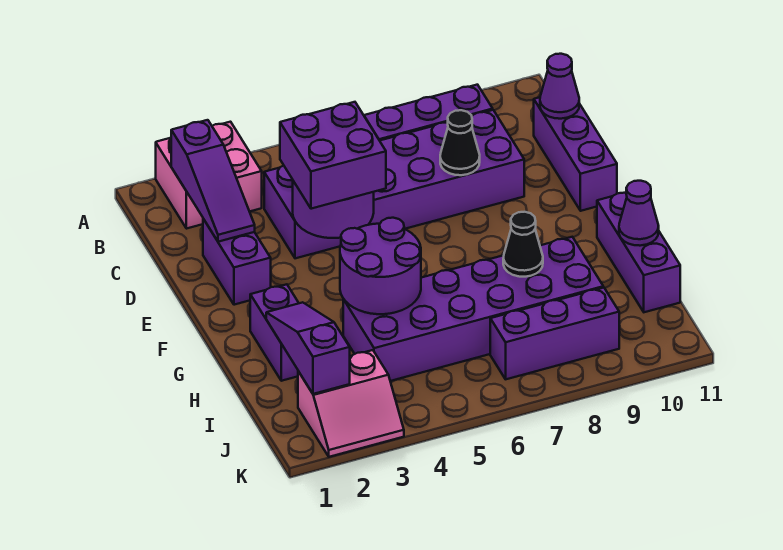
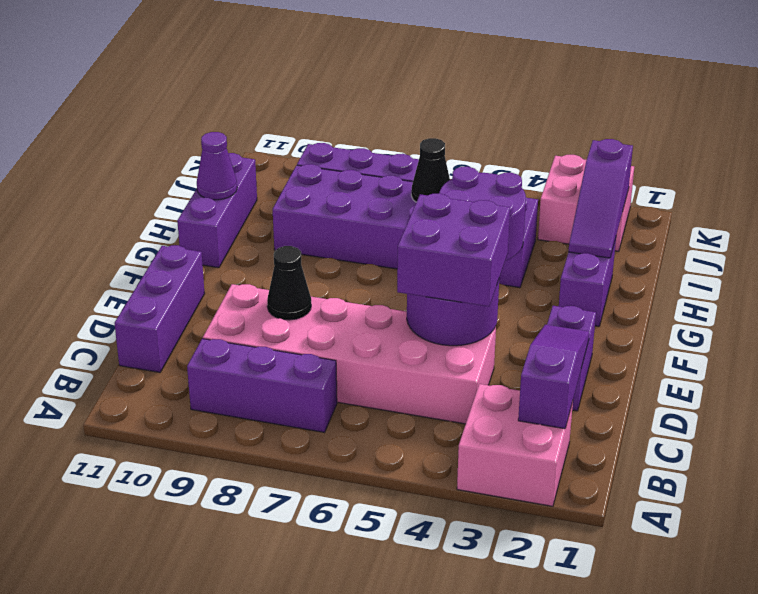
purple brick C4:D9 level 1 -> pink brick C4:D9 level 1
purple cone C11 level 2 -> none
black cone H8 level 2 -> black cone I6 level 2
pink slope J2:K3 level 1 top J -> pink brick J2:K3 level 1

